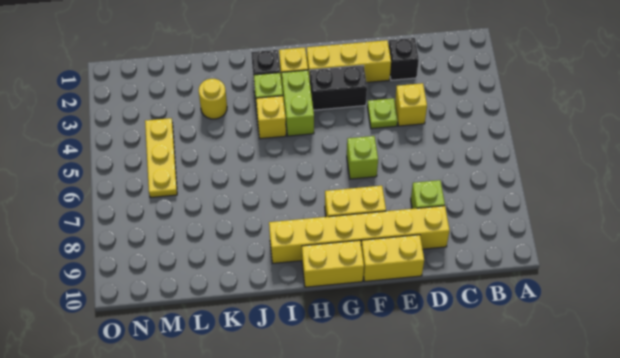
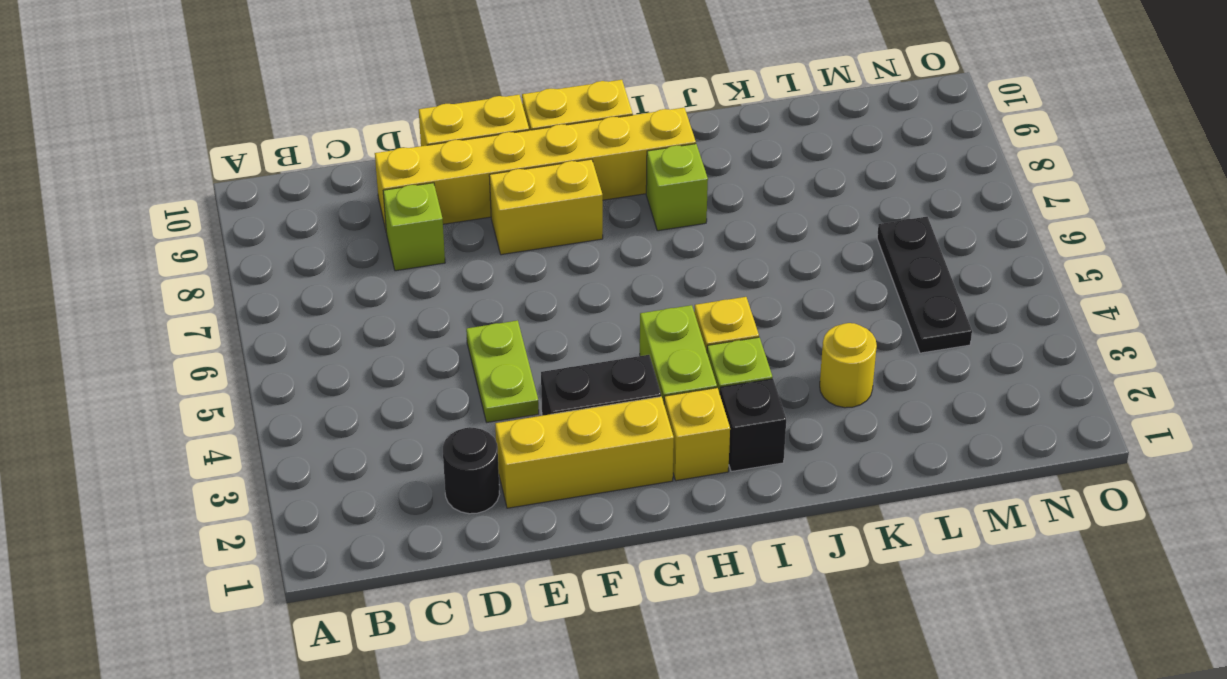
black brick D2 level 1 -> black round brick D2 level 1
yellow brick D4 level 1 -> none
lime plate E4 level 1 -> lime plate E4:E5 level 1
lime brick F6 level 1 -> lime brick I8 level 1
yellow plate M4:M6 level 1 -> black plate M4:M6 level 1

